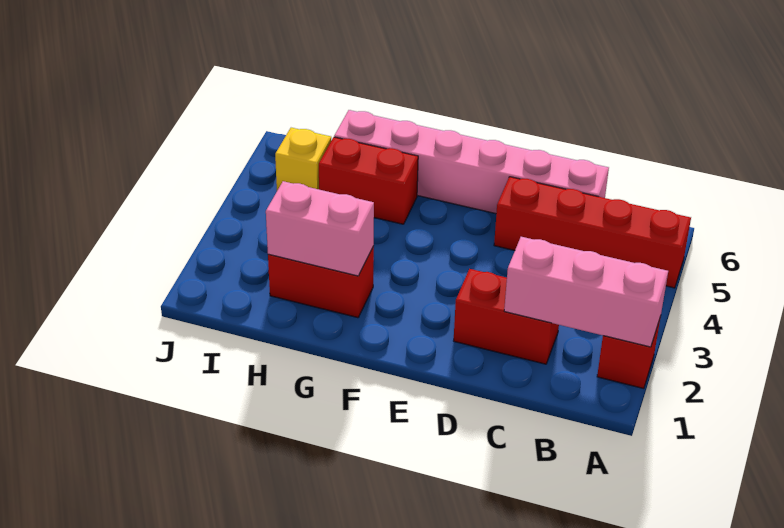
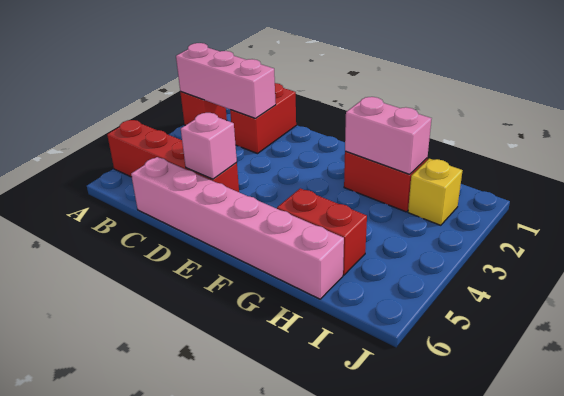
red brick C2:D2 level 1 -> red brick C1:C2 level 1
none -> pink brick D5 level 2
yellow brick I5 level 1 -> yellow brick I2 level 1

